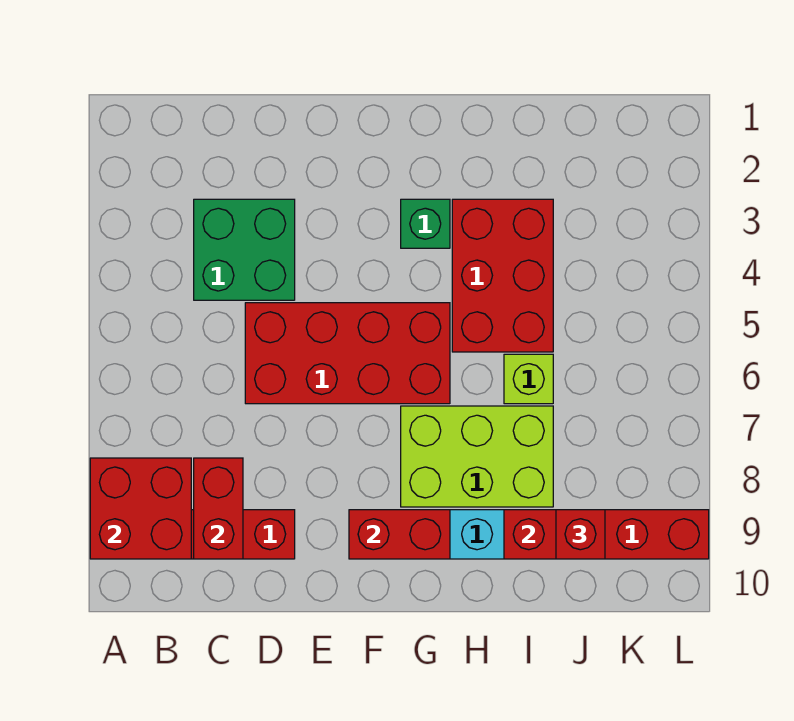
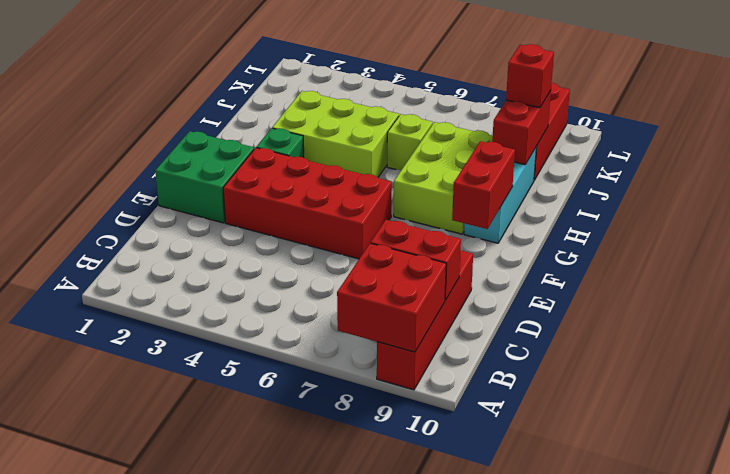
green brick C3:D4 level 1 -> green brick E1:F2 level 1
red brick D5:G6 level 1 -> red brick E3:F6 level 1
red brick H3:I5 level 1 -> lime brick H3:I5 level 1

